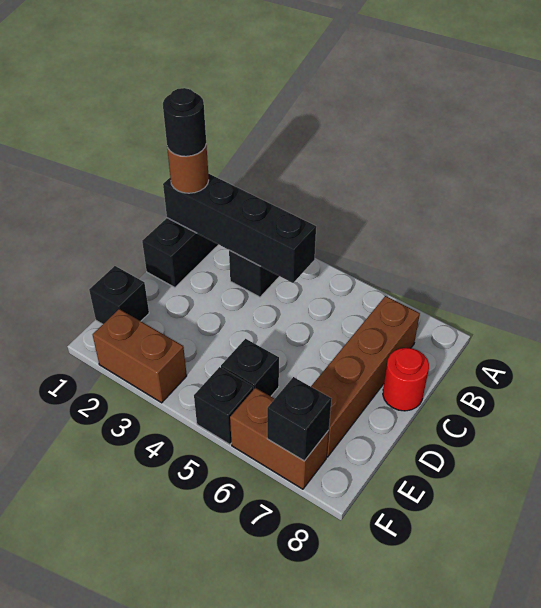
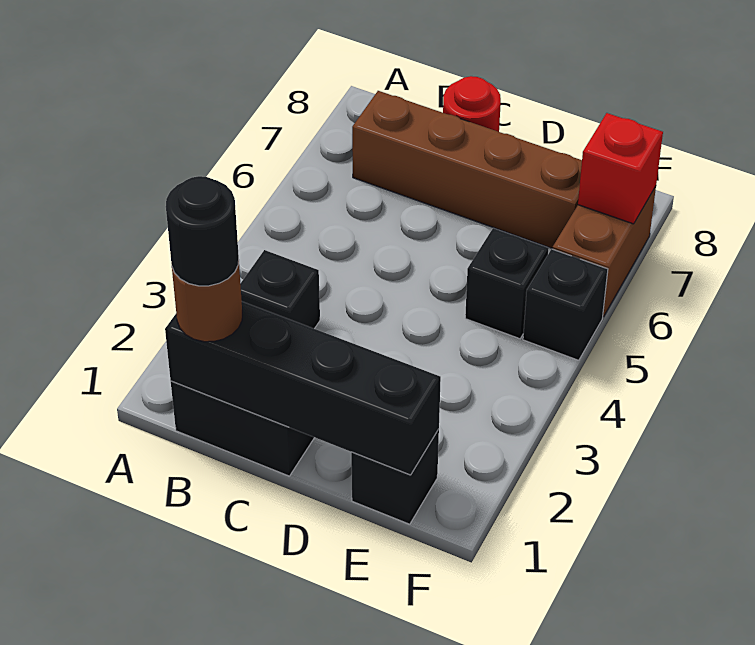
black brick B1:B4 level 2 -> black brick B1:E1 level 2
brown brick F2:F3 level 1 -> none
black brick F7 level 2 -> red brick F7 level 2

